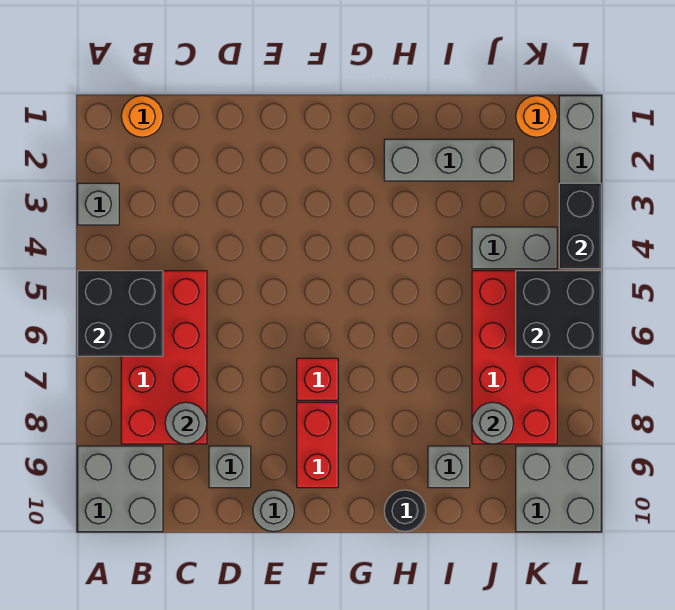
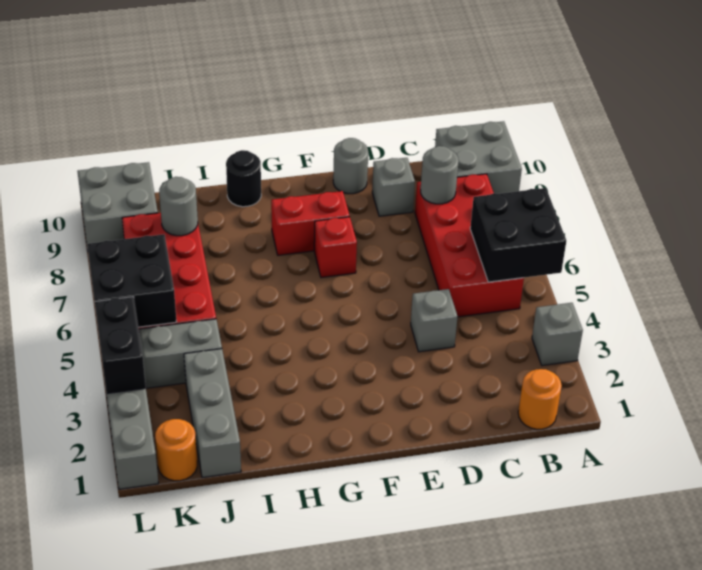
red brick F8:F9 level 1 -> red brick F8:G8 level 1
grey brick H2:J2 level 1 -> grey brick J1:J3 level 1
grey brick I9 level 1 -> grey brick D4 level 1

